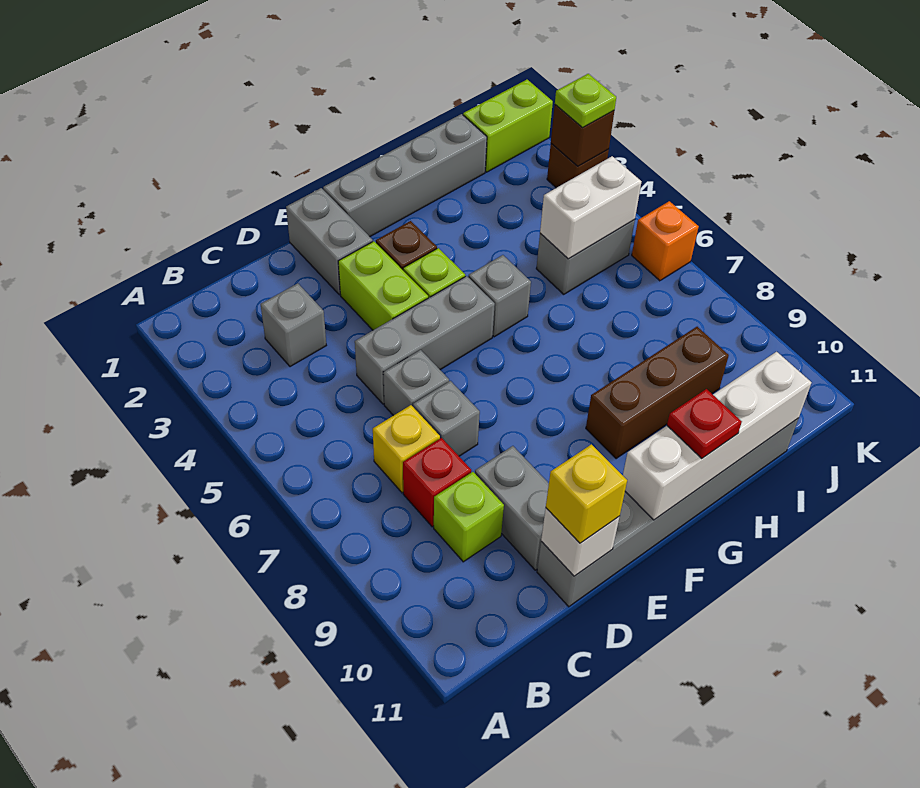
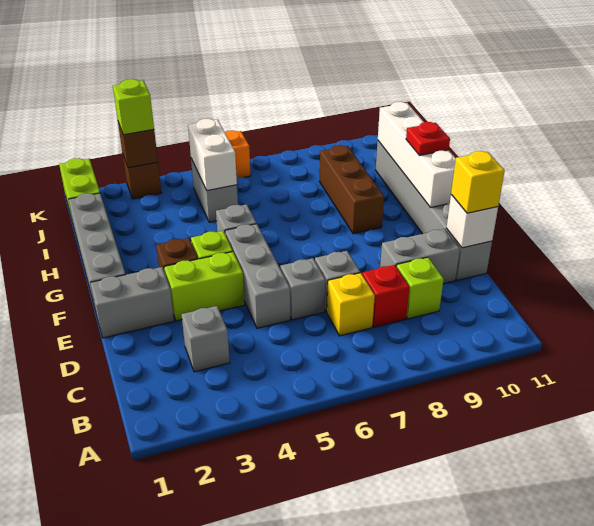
lime plate K3 level 3 -> lime brick K3 level 3

